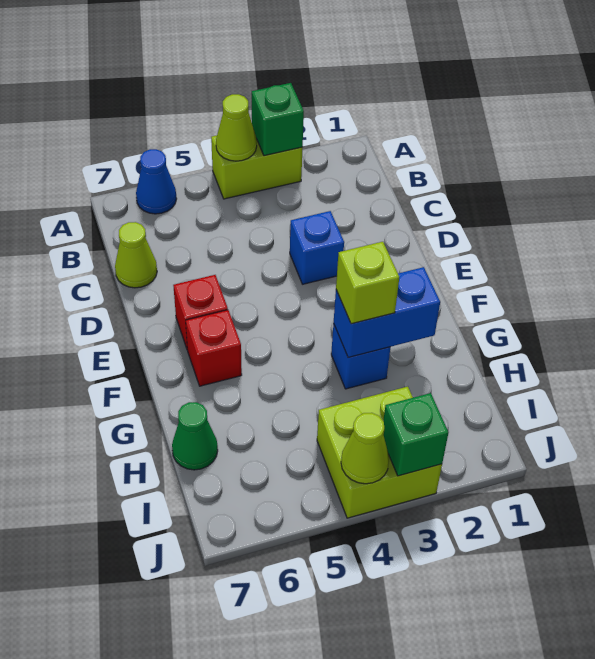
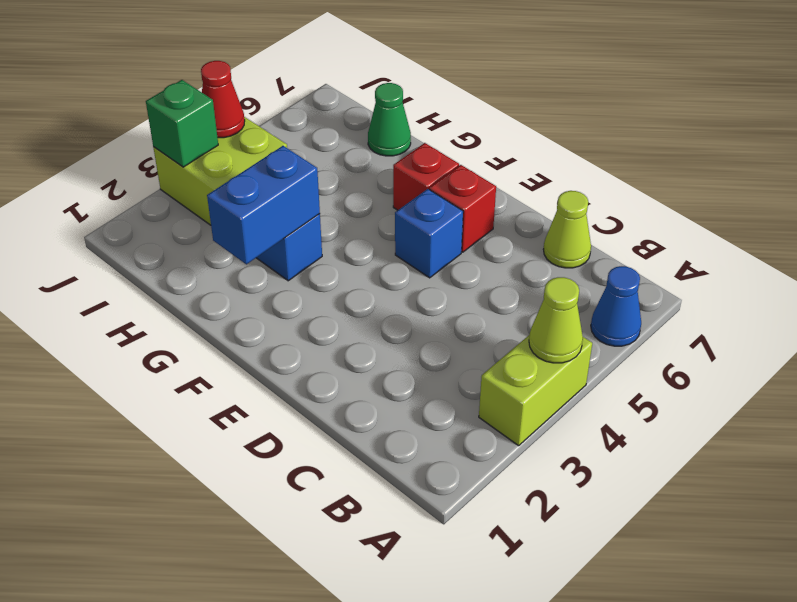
green brick A3 level 2 -> none
blue brick D3 level 1 -> blue brick E5 level 1
lime brick G3 level 3 -> none
lime cone J4 level 2 -> red cone J4 level 2

